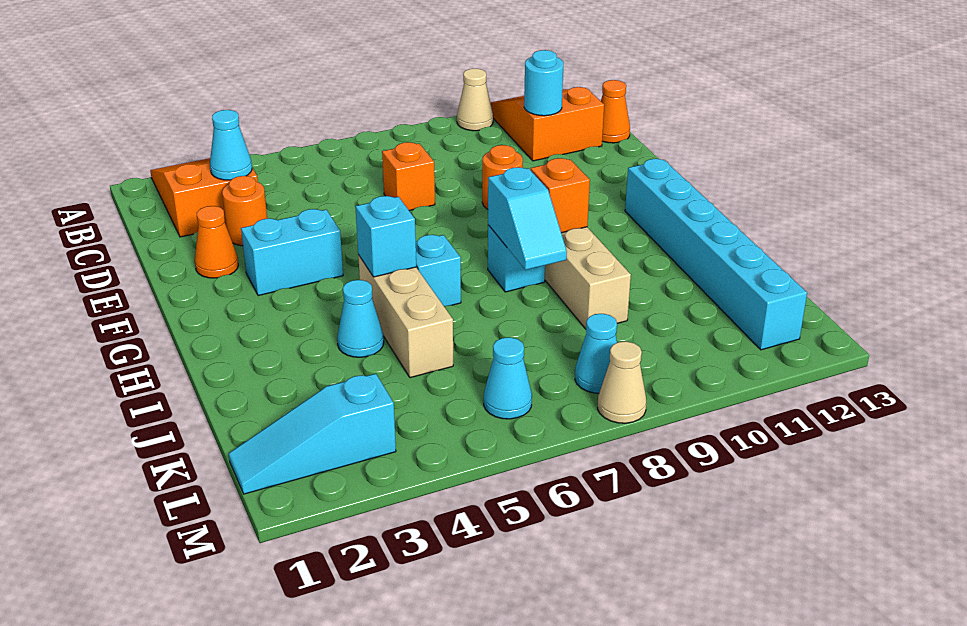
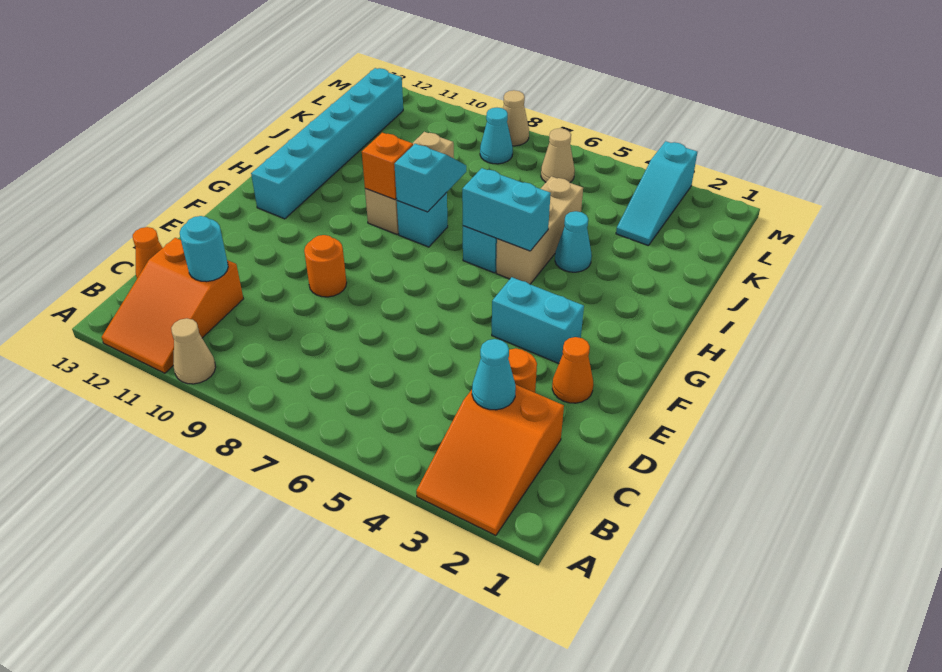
orange brick D7 level 1 -> none
cyan brick H5 level 2 -> cyan brick H5:H6 level 2
cyan slope L1:L3 level 1 top 3 -> cyan slope K3:M3 level 1 top M
cyan cone L6 level 1 -> tan cone L6 level 1

